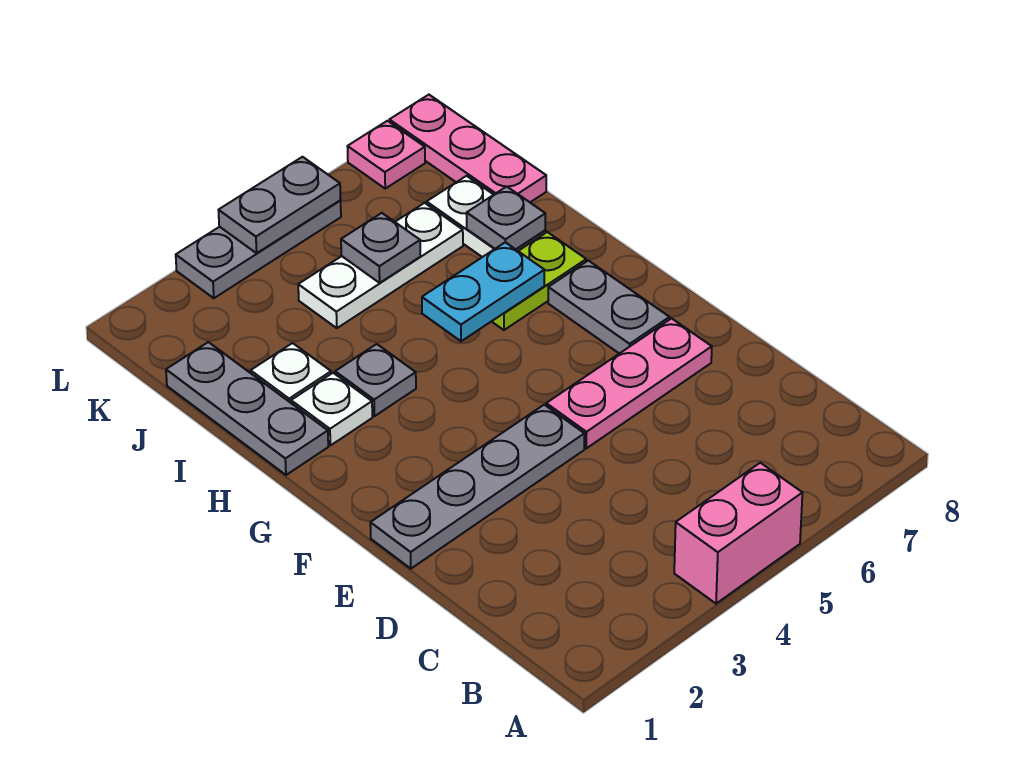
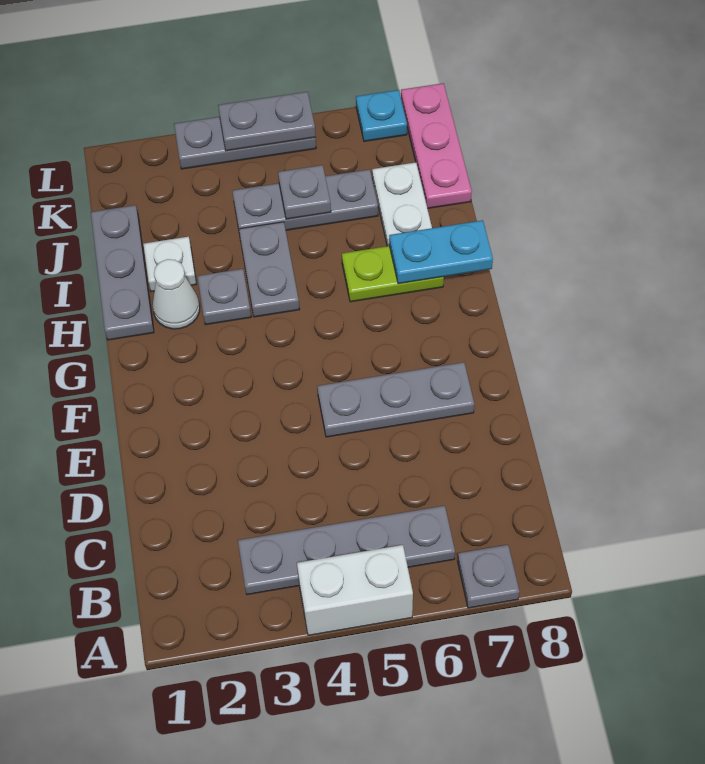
pink brick A4:A5 level 1 -> white brick A4:A5 level 1
grey plate E1:E4 level 1 -> grey plate B3:B6 level 1
pink plate E5:E7 level 1 -> grey plate E5:E7 level 1
grey plate F7:G7 level 1 -> grey plate H4:I4 level 1
white plate H2 level 1 -> white cone H2 level 1
cyan plate H5:H6 level 2 -> cyan plate H7:H8 level 2
grey plate I7 level 2 -> grey plate A7 level 1
white plate J4:J6 level 1 -> grey plate J4:J6 level 1
pink plate L7 level 1 -> cyan plate L7 level 1

